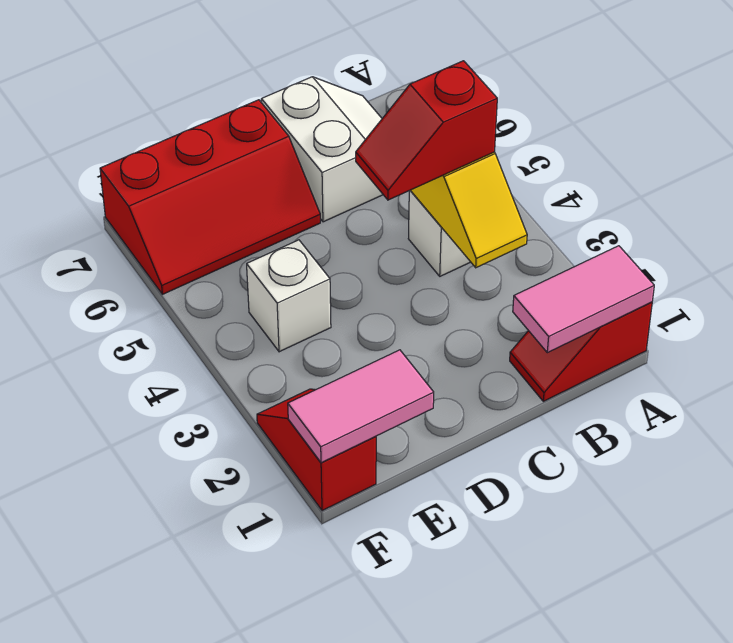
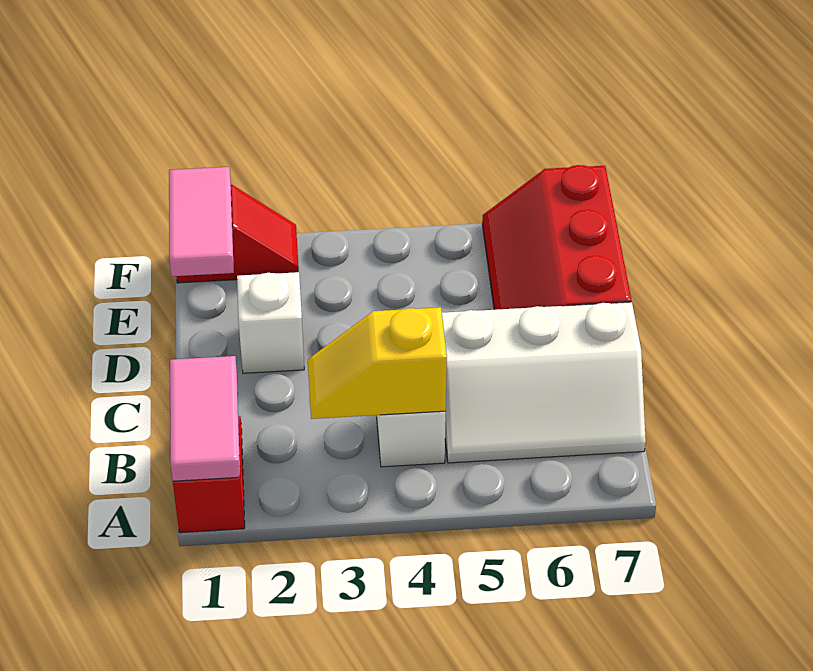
red slope B4:C4 level 3 top B -> none
white slope B6:C7 level 1 top C -> white slope B5:C7 level 1 top C
white brick E4 level 1 -> white brick D2 level 1

